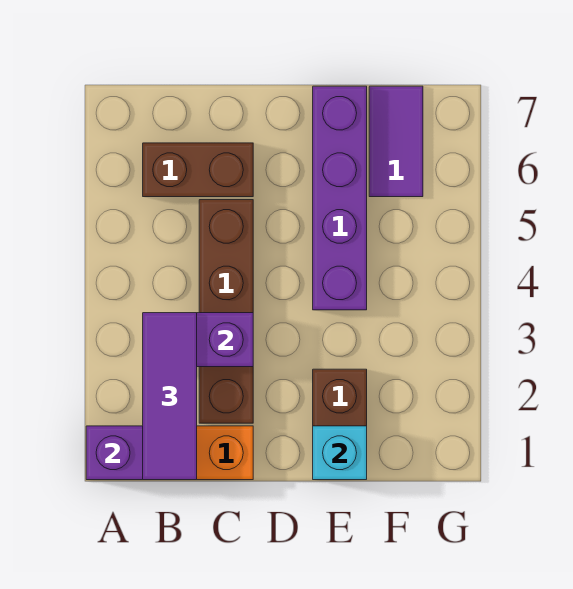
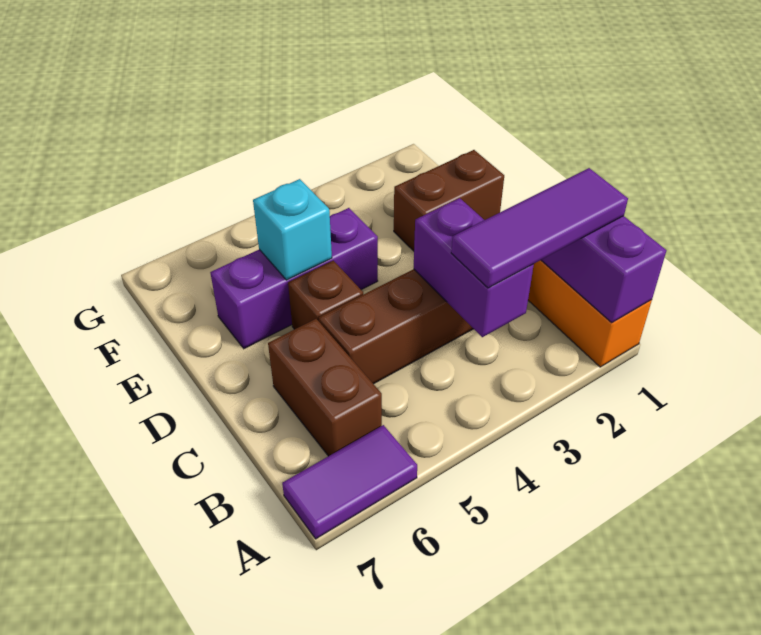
none -> brown brick D5 level 1
cyan brick E1 level 2 -> cyan brick E5 level 2
purple brick E4:E7 level 1 -> purple brick E4:E6 level 1
purple tile F6:F7 level 1 -> purple tile A6:A7 level 1

